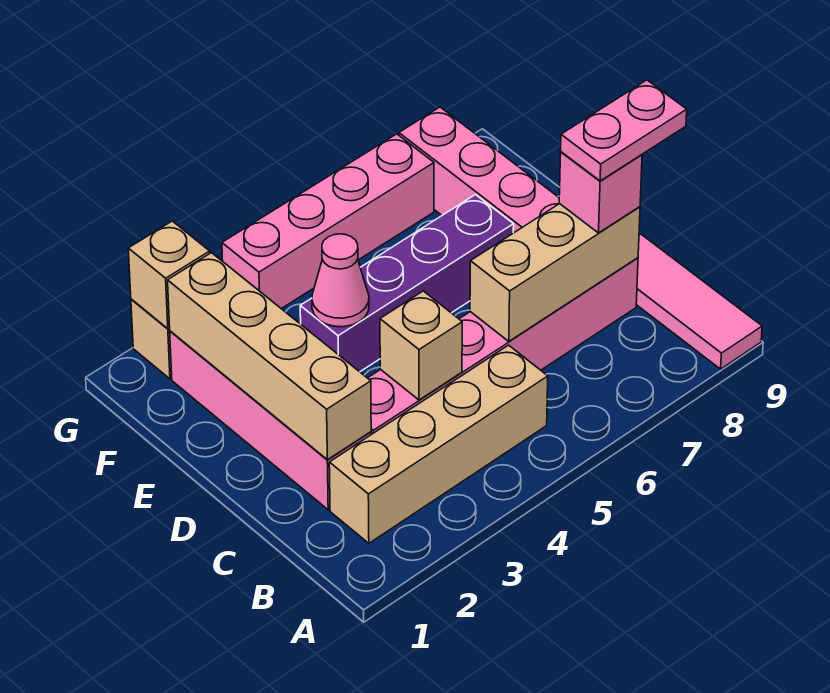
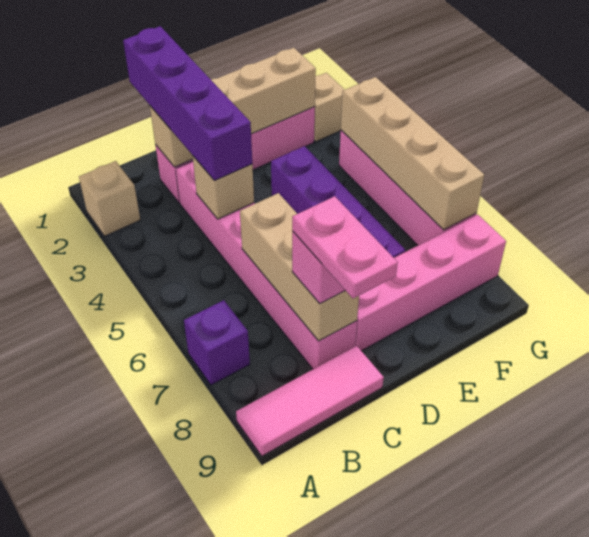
none -> purple brick A7 level 1
tan brick B2:B5 level 1 -> tan brick G4:G7 level 2
none -> purple brick C1:C4 level 3
pink cone E4 level 2 -> none
tan brick G2 level 2 -> tan brick A2 level 1

